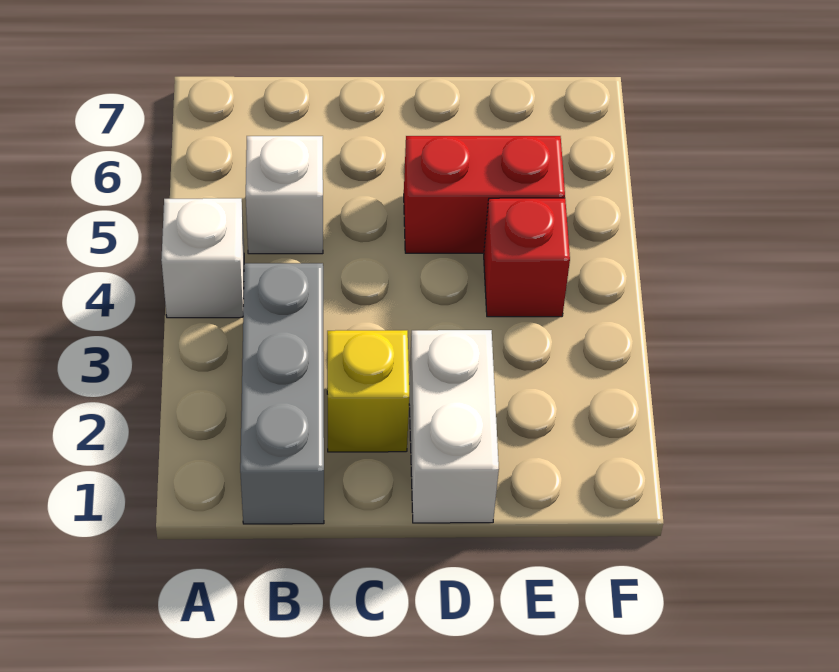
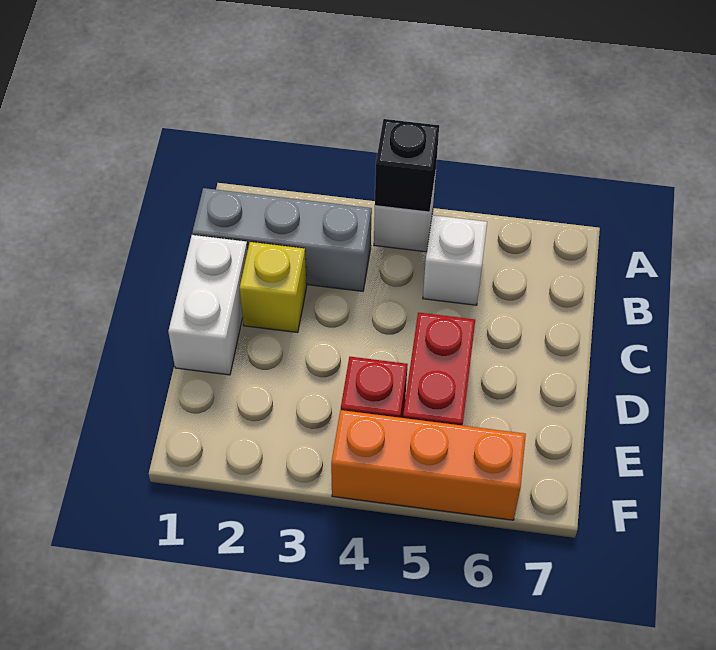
none -> black brick A4 level 2
white brick D1:D2 level 1 -> white brick C1:D1 level 1
none -> orange brick F4:F6 level 1

